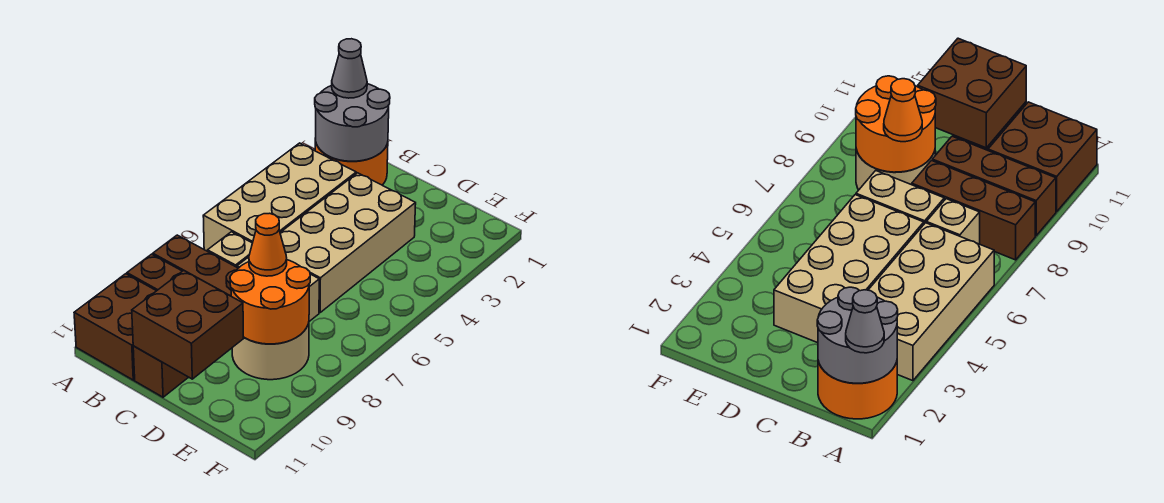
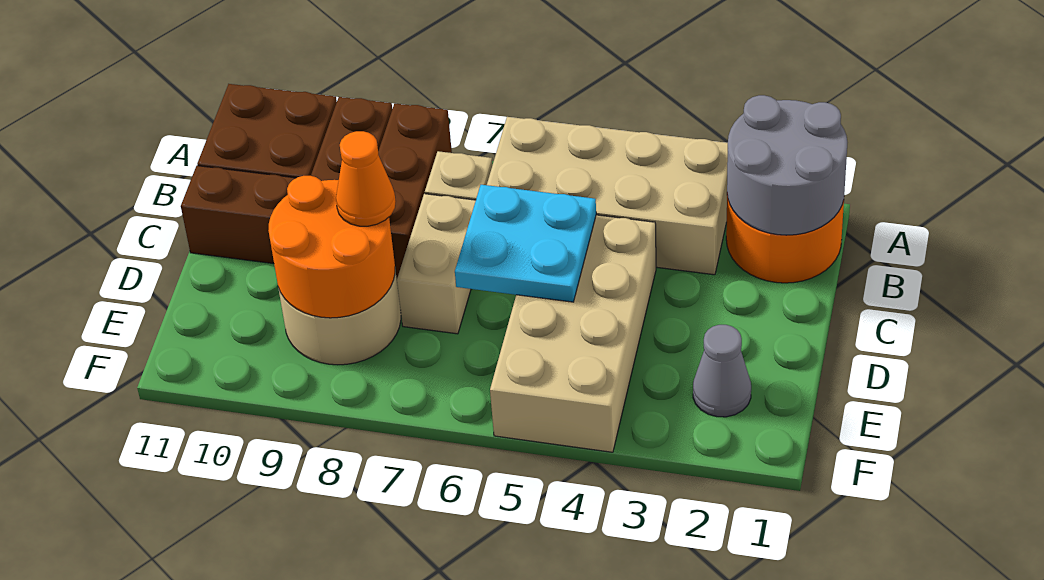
grey cone A1 level 3 -> grey cone E2 level 1
tan brick C3:D6 level 1 -> tan brick C4:F5 level 1
none -> cyan plate C5:D6 level 2
brown brick C10:D11 level 2 -> none

